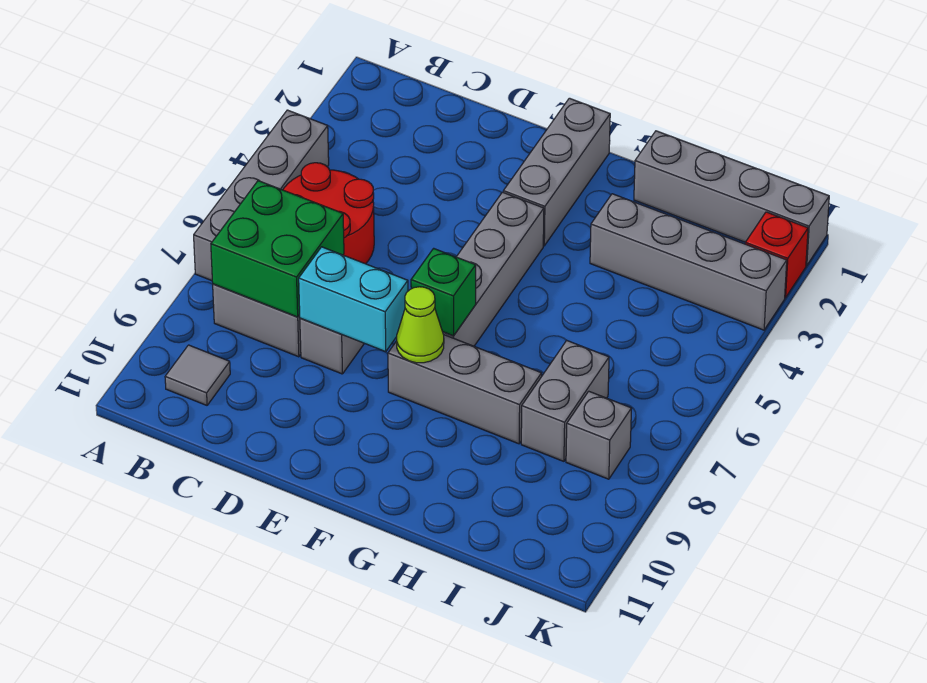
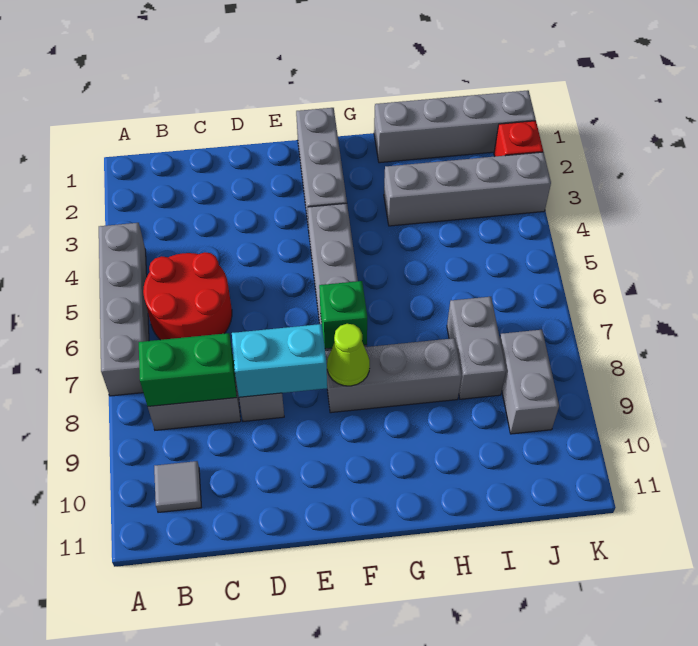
green brick B7:C8 level 2 -> green brick B8:C8 level 2
grey brick J8 level 1 -> grey brick J8:J9 level 1

